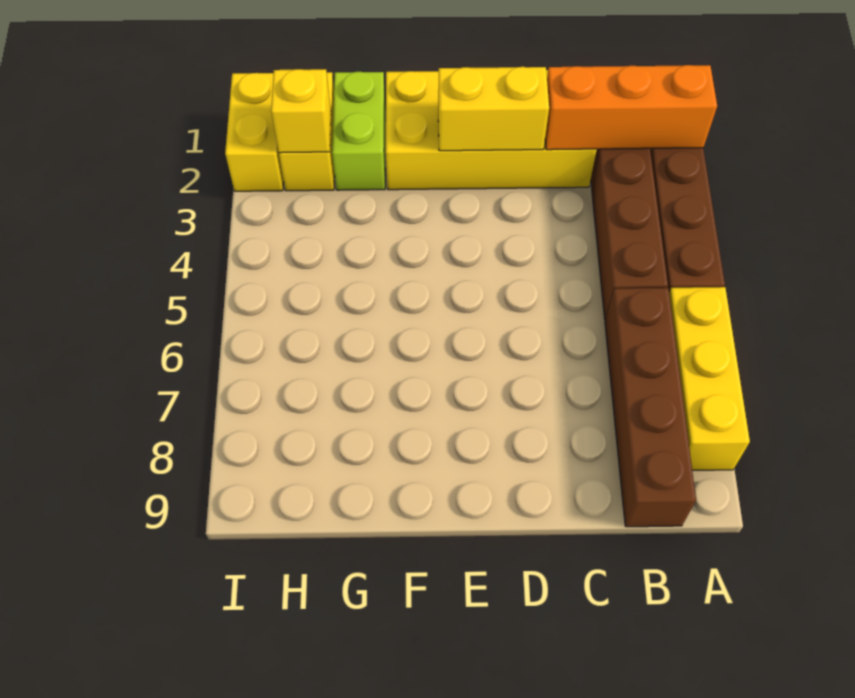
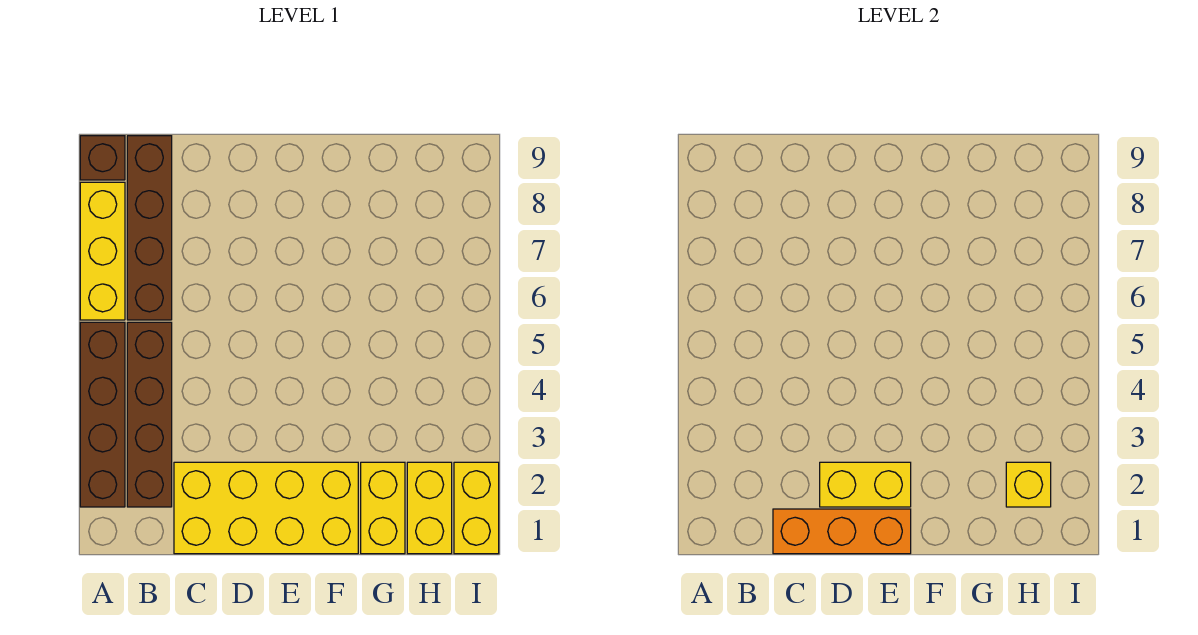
orange brick A2:C2 level 2 -> orange brick C1:E1 level 2
none -> brown brick A9 level 1
lime brick G1:G2 level 1 -> yellow brick G1:G2 level 1

